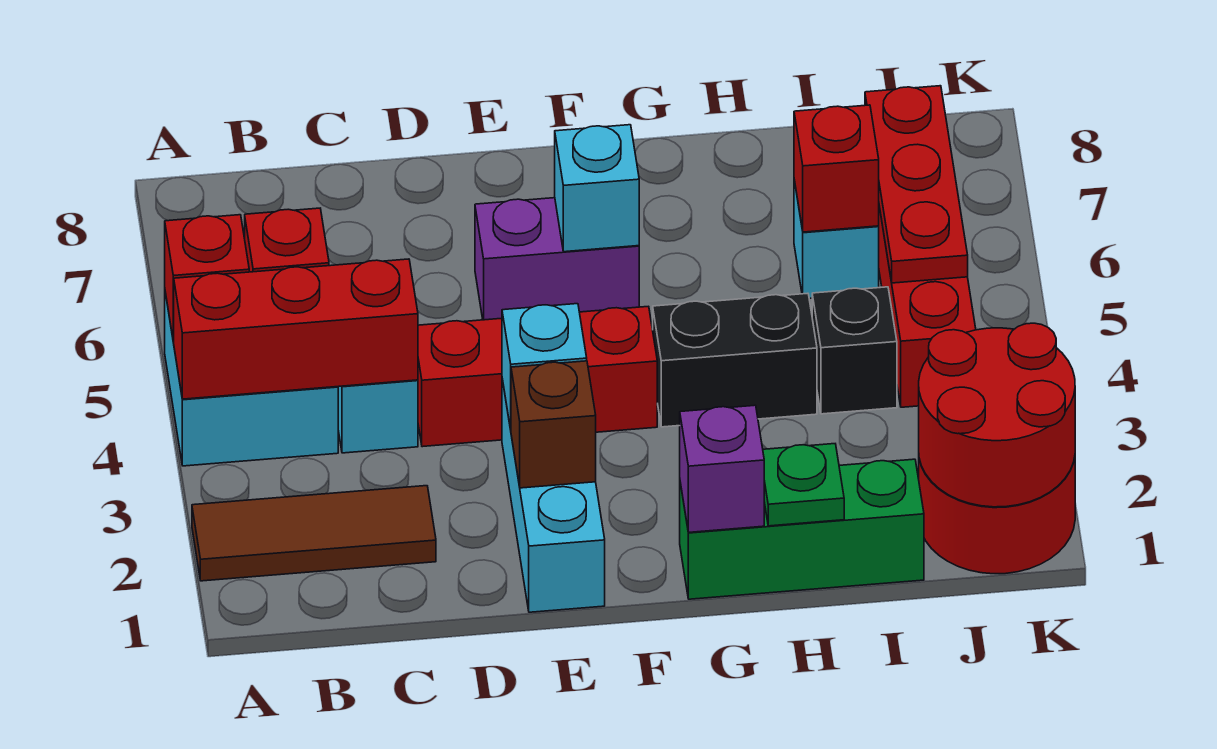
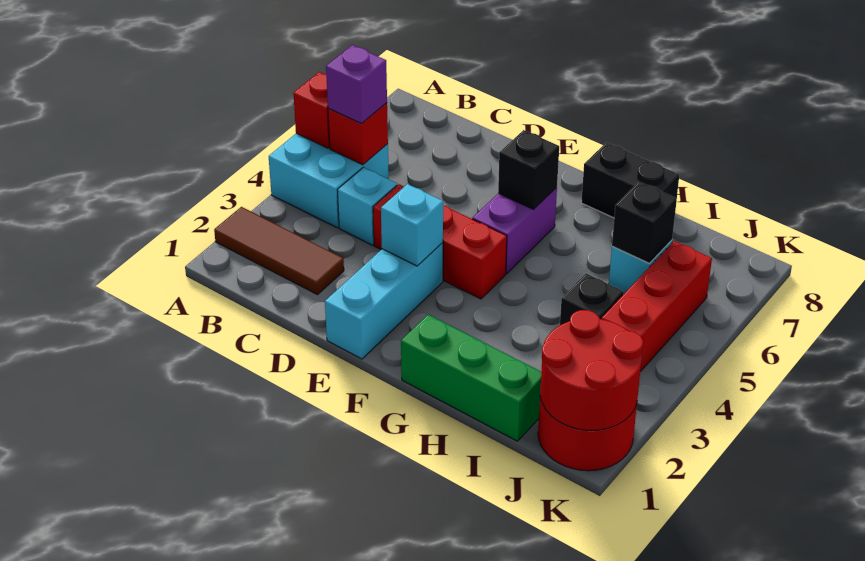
red brick A4:C4 level 2 -> none
brown brick E2 level 2 -> none
purple brick E6:F6 level 1 -> purple brick F5:F6 level 1
cyan brick F6 level 2 -> black brick F6 level 2
purple brick G1 level 2 -> purple brick B5 level 3
black brick G4:H4 level 1 -> black brick G8:H8 level 1
green plate H1 level 2 -> none
red brick I6 level 2 -> black brick I6 level 2
red plate J5:J7 level 2 -> none

